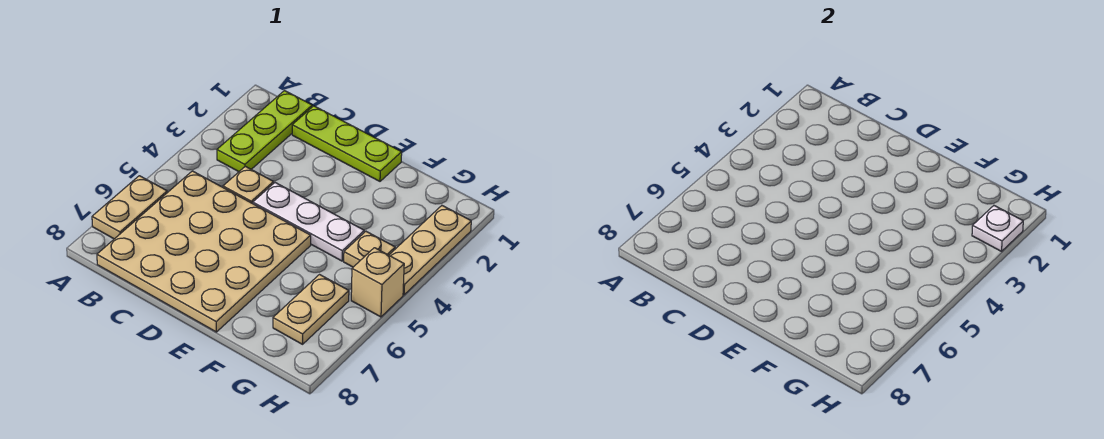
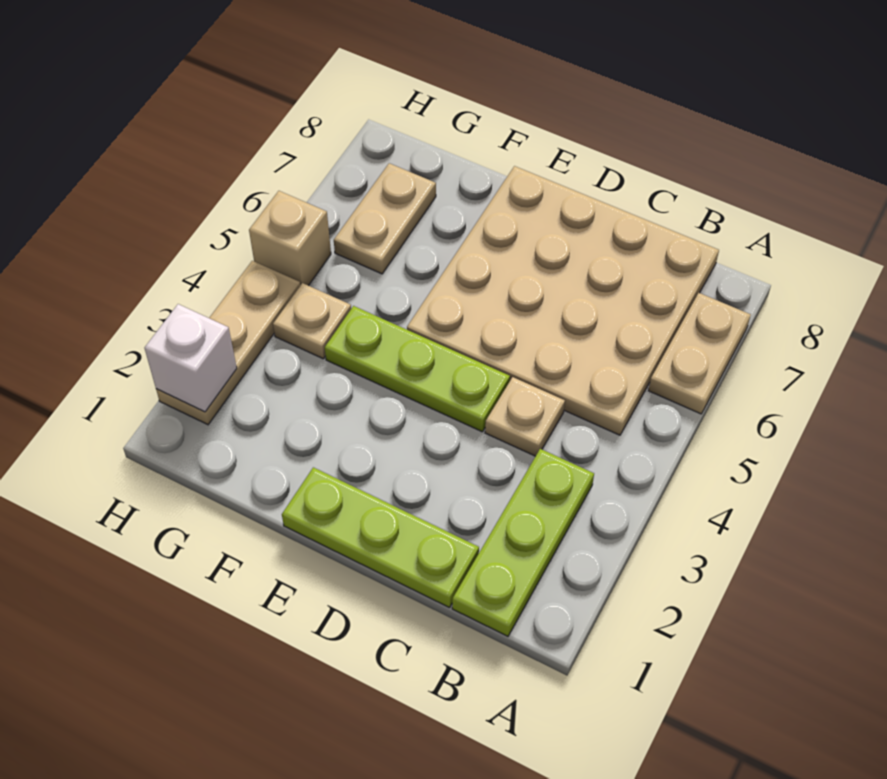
white plate D4:F4 level 1 -> lime plate D4:F4 level 1
white plate H2 level 2 -> white brick H2 level 2

